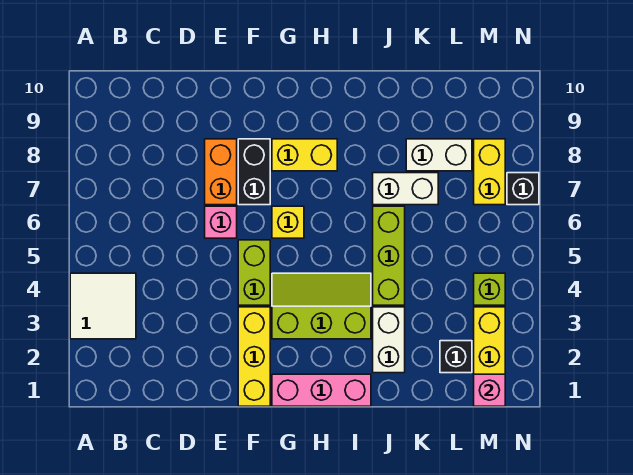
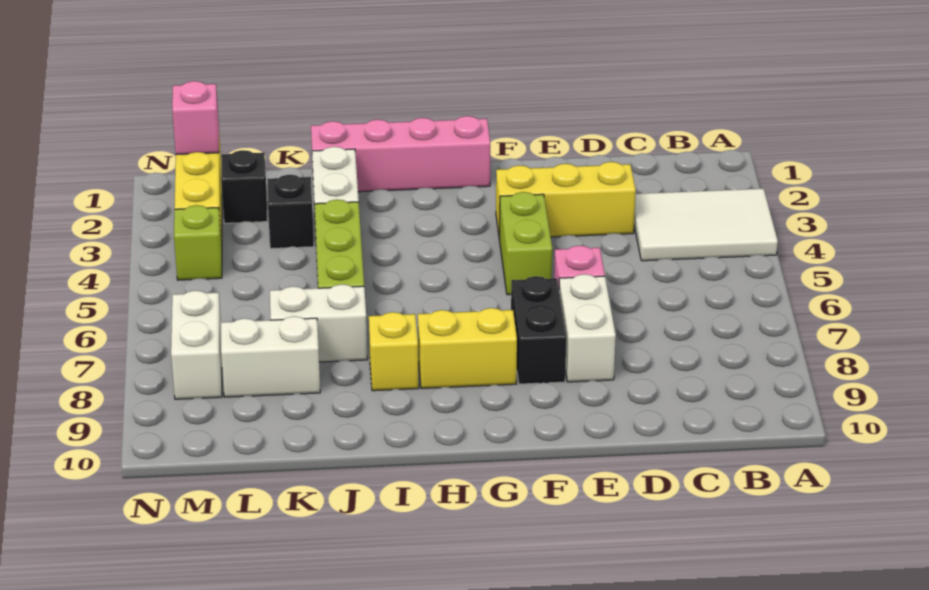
white tile A3:B4 level 1 -> white tile A3:C4 level 1
orange brick E7:E8 level 1 -> white brick E7:E8 level 1
yellow brick F1:F3 level 1 -> yellow brick D3:F3 level 1
pink brick G1:I1 level 1 -> pink brick G1:J1 level 1
lime slope G3:I4 level 1 top 3 -> none
yellow brick G6 level 1 -> yellow brick I8 level 1
yellow brick M7:M8 level 1 -> white brick M7:M8 level 1
black brick N7 level 1 -> black brick K3 level 1

